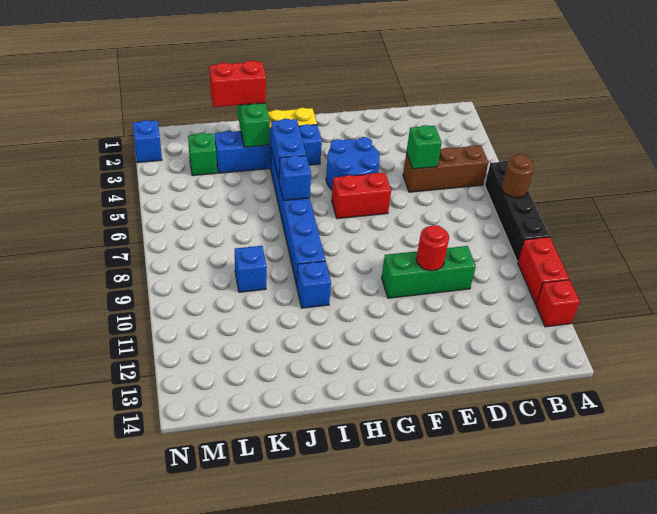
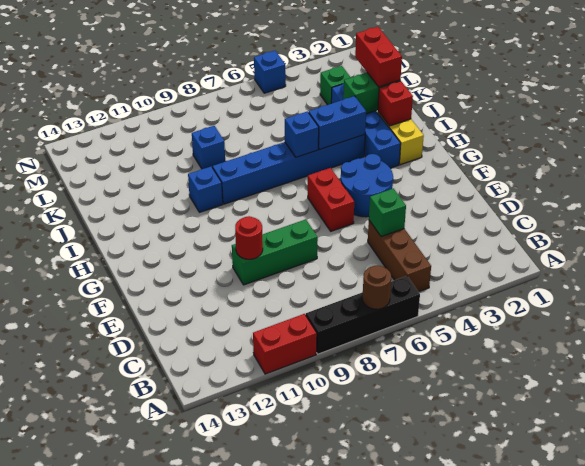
red brick A12 level 1 -> red brick I2 level 2
green brick D10:F10 level 1 -> green brick E8:E10 level 1
blue brick N2 level 1 -> blue brick N5 level 1

